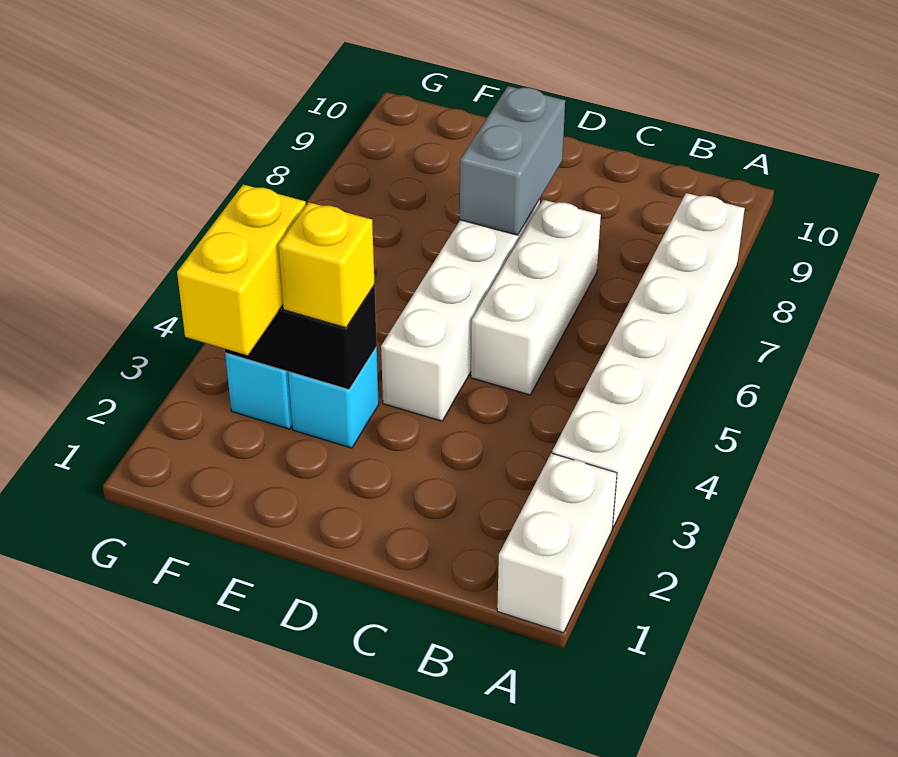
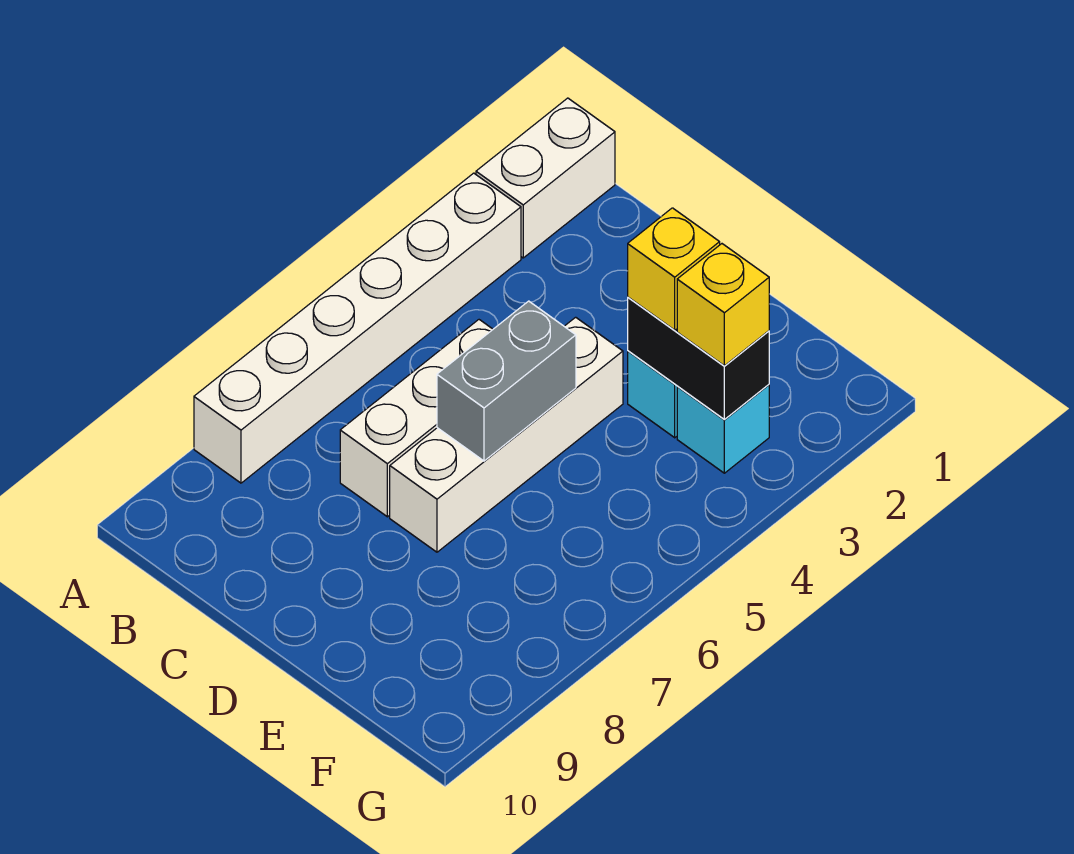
grey brick D7:D8 level 2 -> grey brick D5:D6 level 2
yellow brick F2:F3 level 3 -> yellow brick F3 level 3

